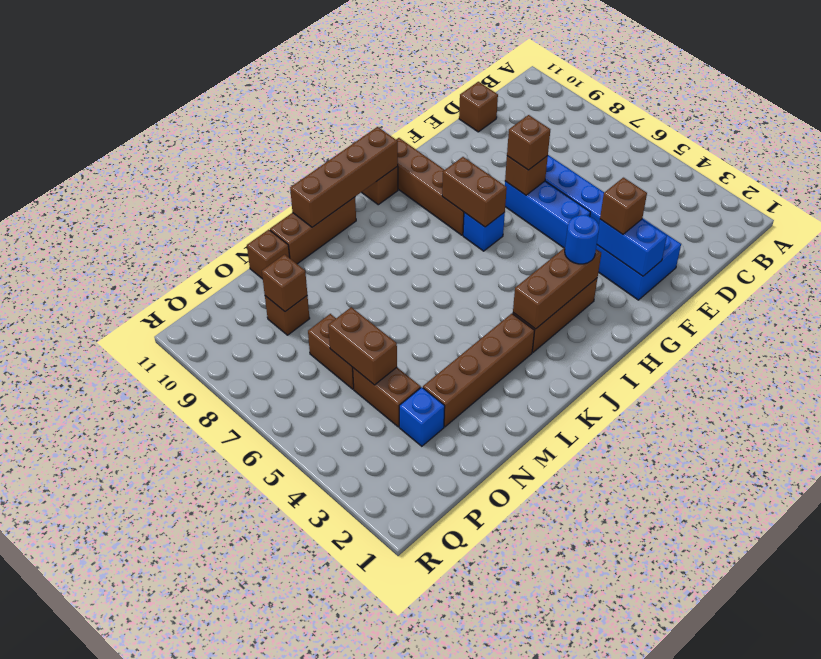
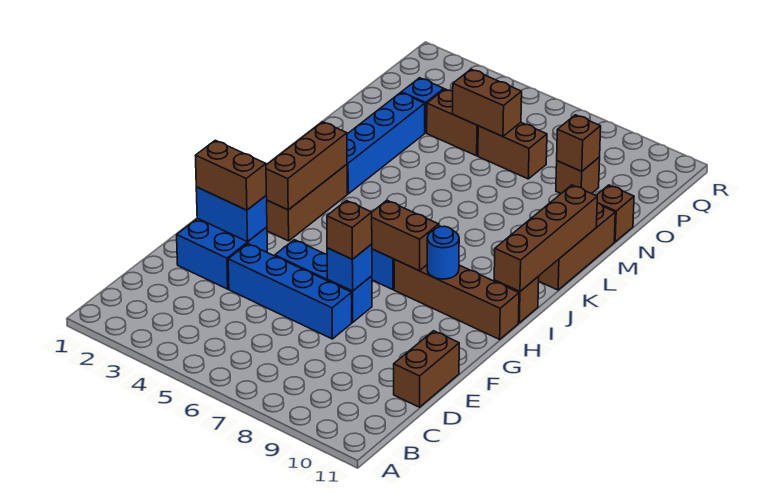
brown brick D11 level 1 -> brown brick D11:E11 level 1
brown brick F3 level 3 -> brown brick F2:F3 level 3
brown brick F7 level 2 -> blue brick F7 level 2
blue round brick H3 level 3 -> blue round brick H9 level 2
brown brick K3:N3 level 1 -> blue brick K3:N3 level 1

